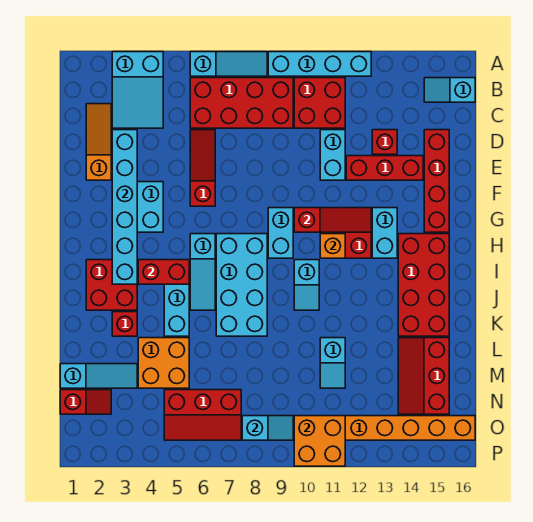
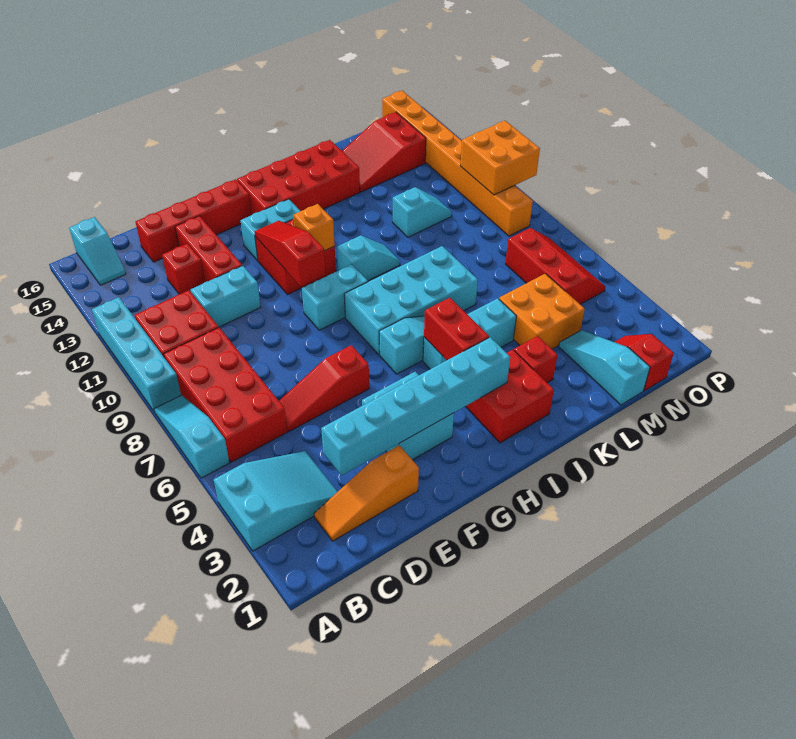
red slope L14:N15 level 1 top 15 -> red slope L14:N15 level 1 top N
cyan slope O8:O9 level 2 top 8 -> none

